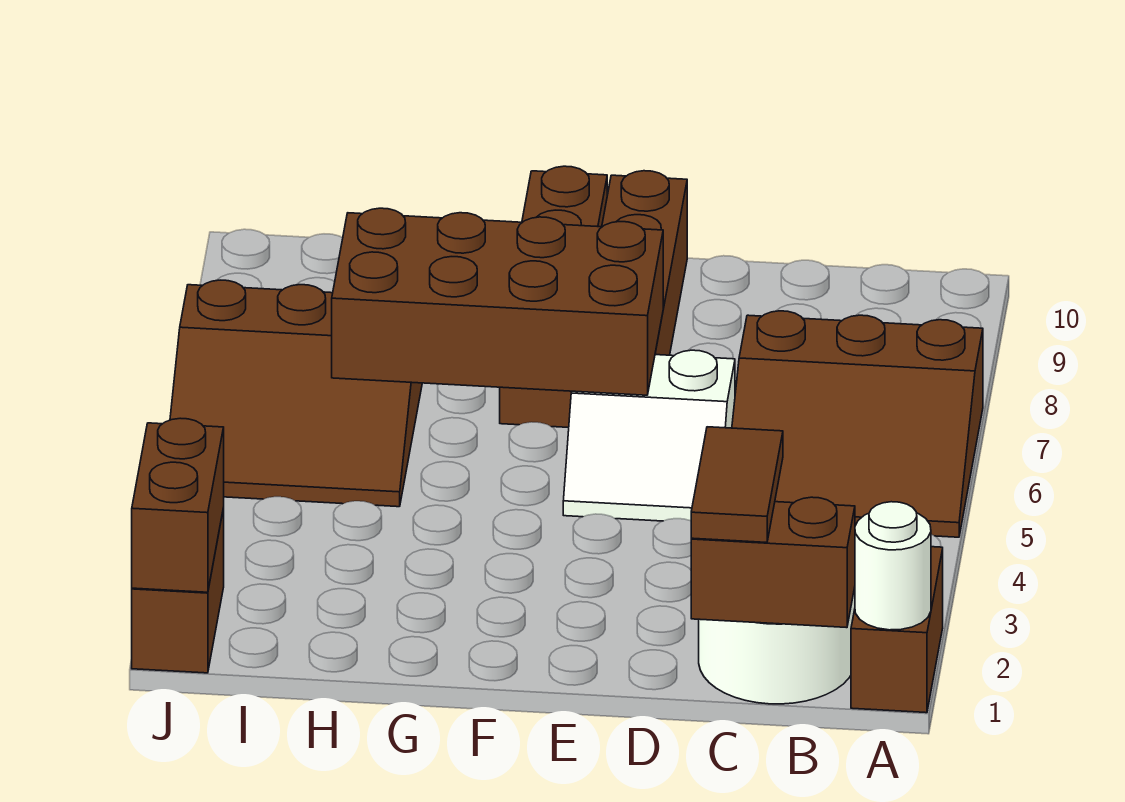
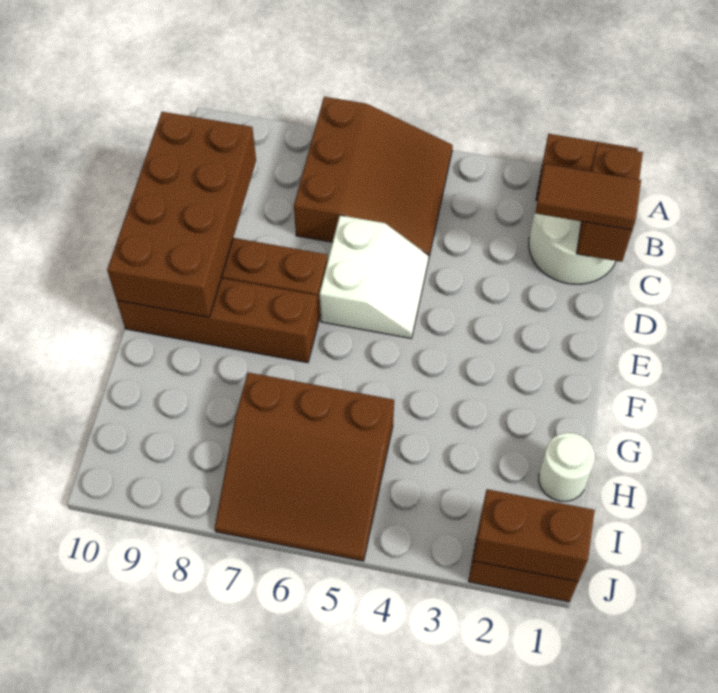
white round brick A1 level 2 -> white round brick H1 level 1
brown brick E6:H7 level 2 -> brown brick C9:F10 level 2
brown slope H5:J7 level 1 top 7 -> brown slope H5:J7 level 1 top H

